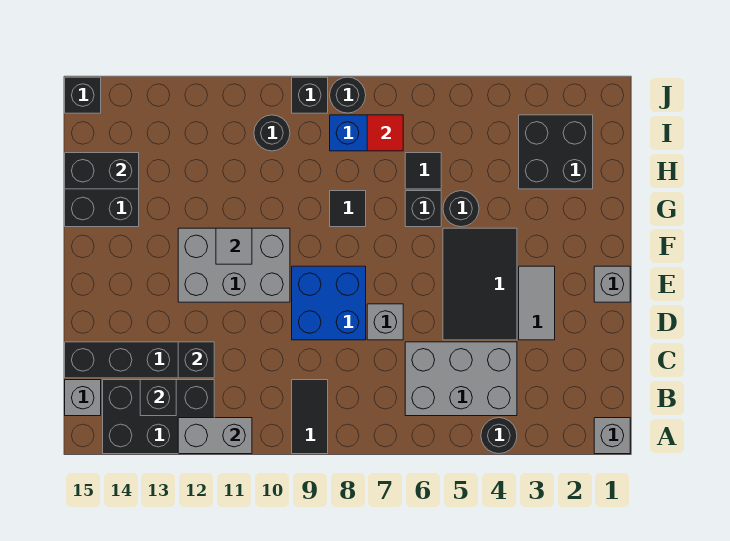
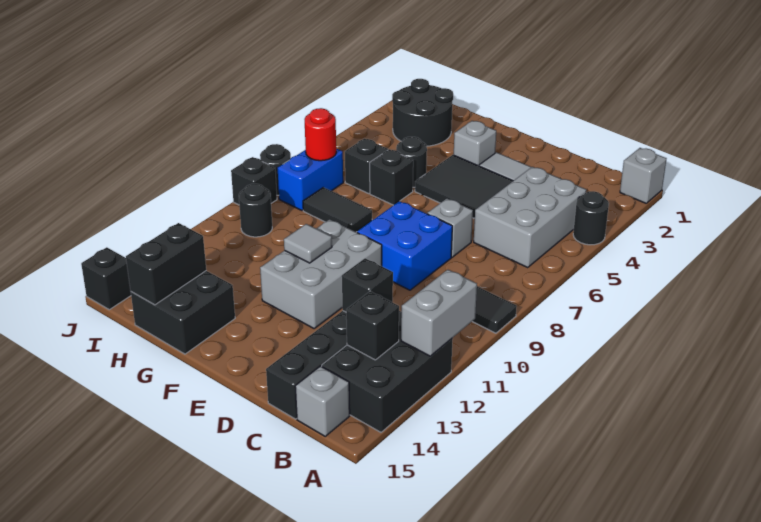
grey brick E1 level 1 -> grey brick F3 level 1
black tile G8 level 1 -> black tile G8:H8 level 1
black brick H2:I3 level 1 -> black round brick H2:I3 level 1
black tile H6 level 1 -> black brick H6 level 1
red tile I7 level 2 -> red round brick I7 level 2

